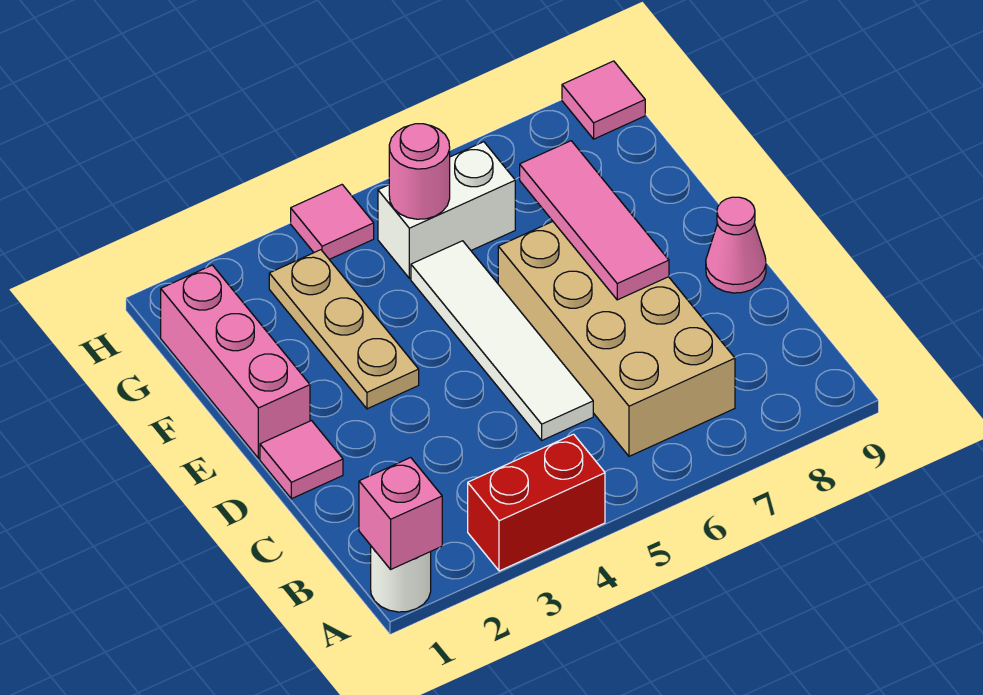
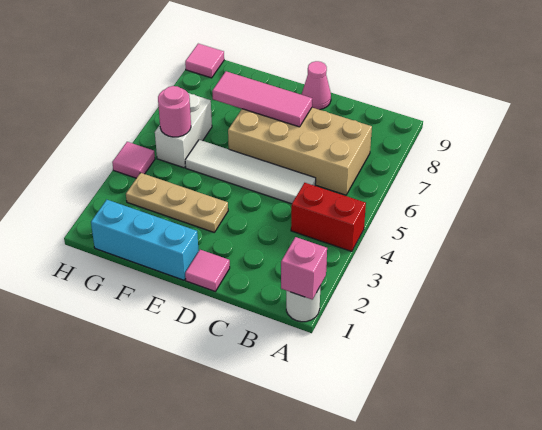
red brick A3:A4 level 1 -> red brick A4:B4 level 1
pink brick E1:G1 level 1 -> cyan brick E1:G1 level 1

